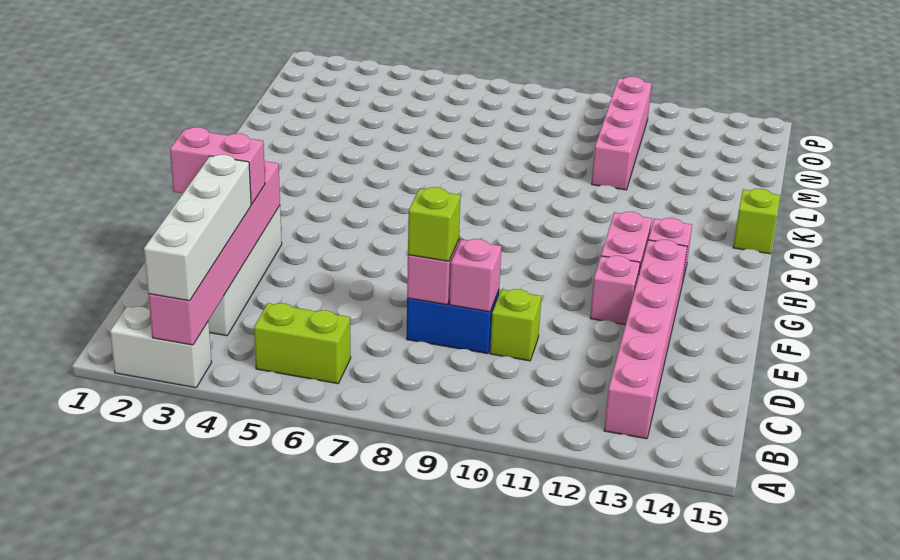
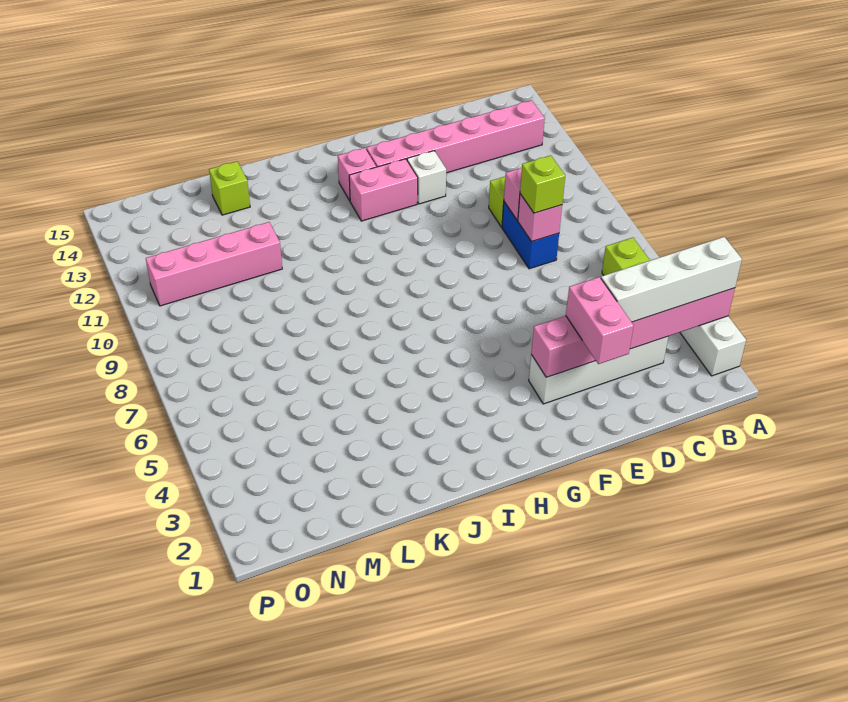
pink brick F12 level 1 -> white brick F12 level 1
lime brick J15 level 1 -> lime brick L14 level 1

